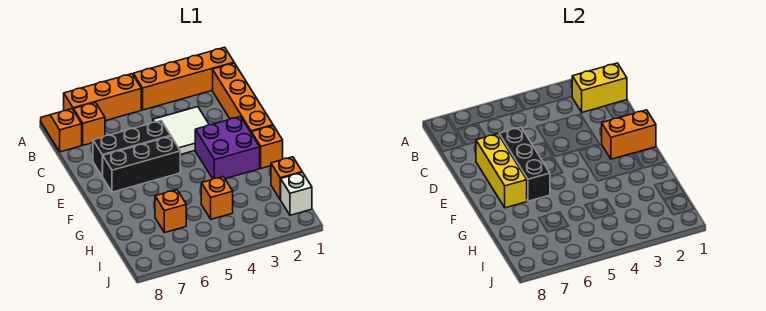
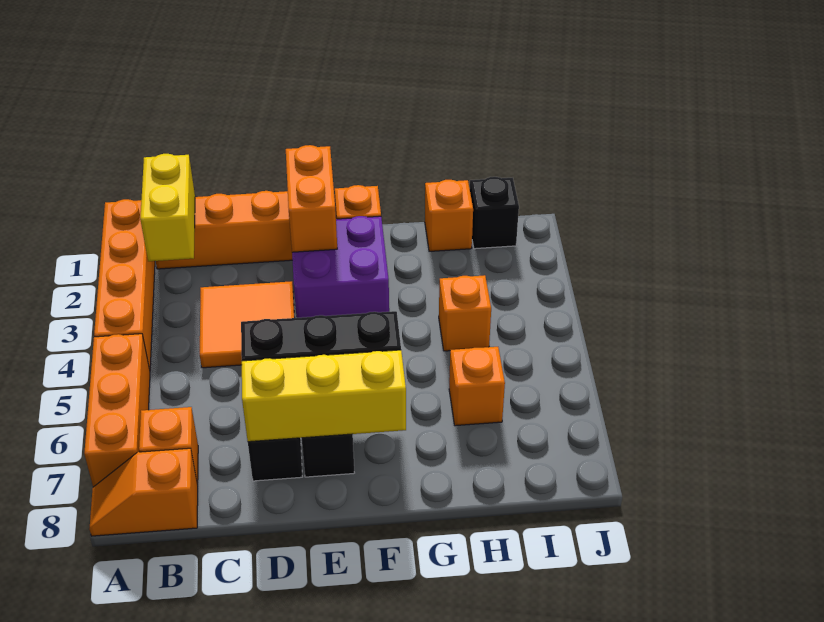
white tile C3:D4 level 1 -> orange tile C3:D4 level 1
white brick I1 level 1 -> black brick I1 level 1

